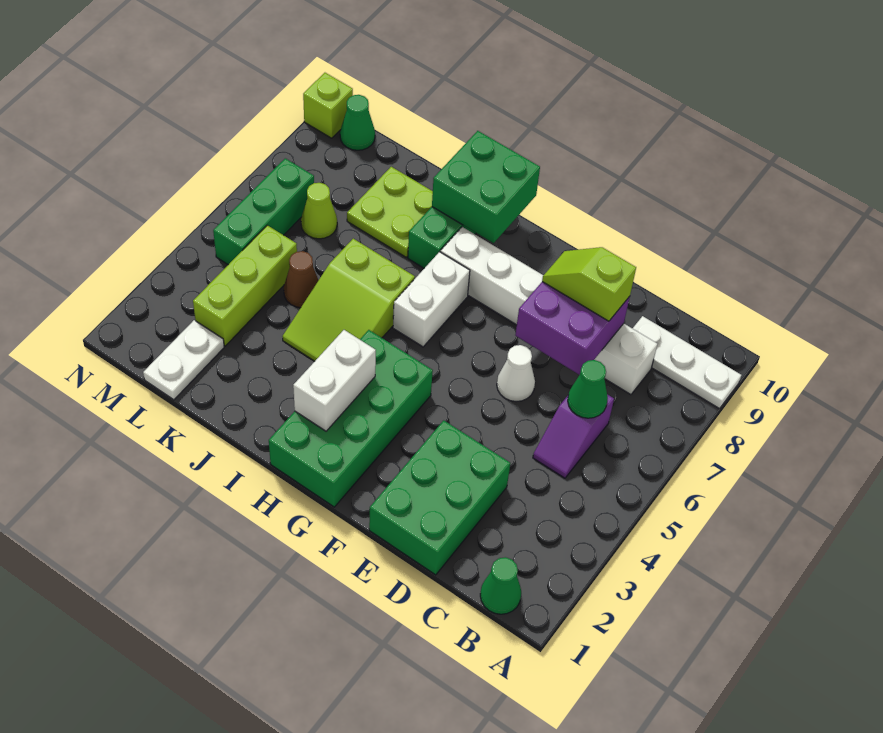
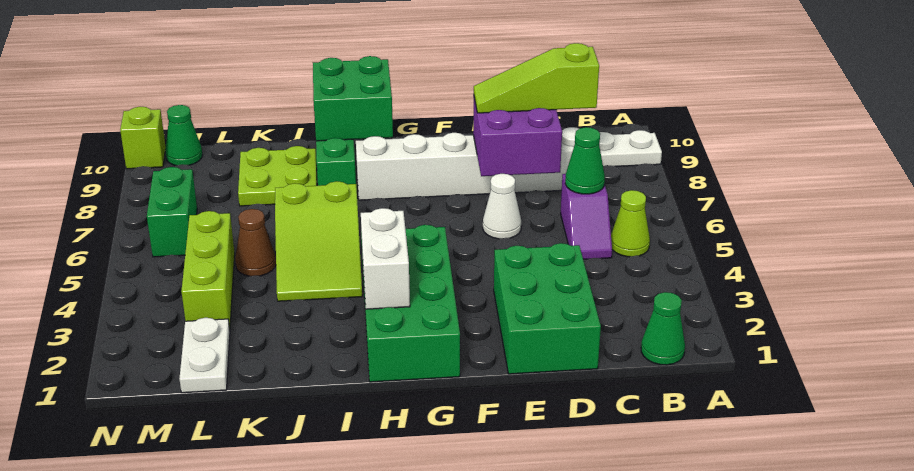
lime slope D8:E8 level 3 top D -> lime slope C8:E8 level 3 top C
white brick H6:H7 level 1 -> none
lime cone L7 level 1 -> lime cone B5 level 1
green brick M5:M7 level 1 -> green brick M6:M7 level 1

